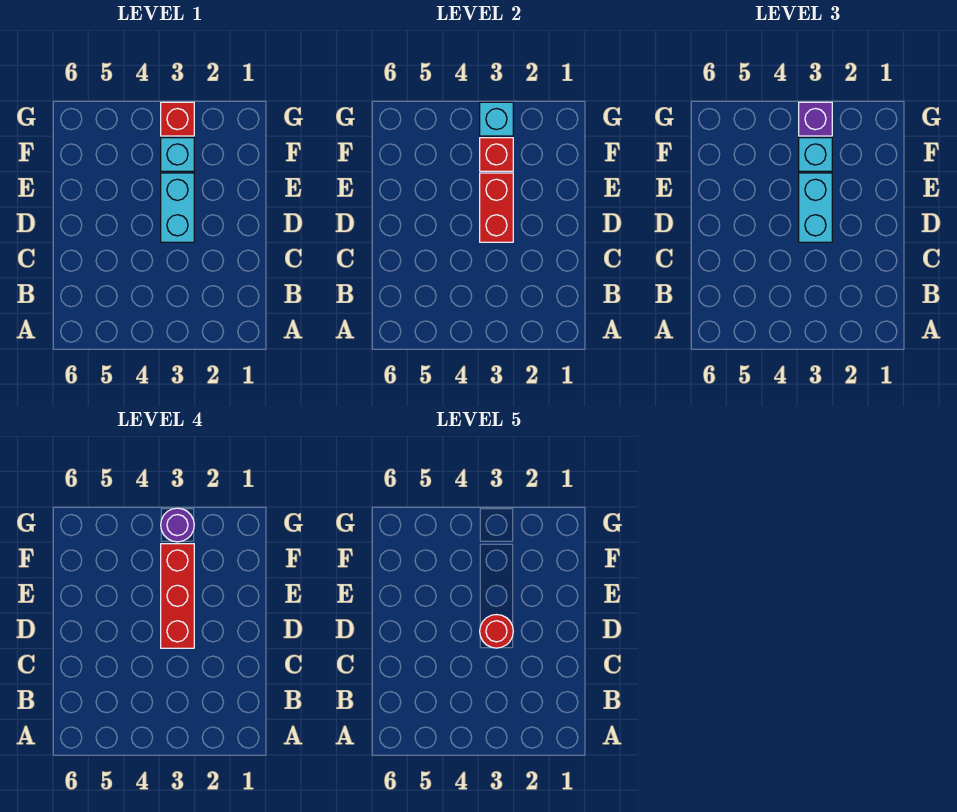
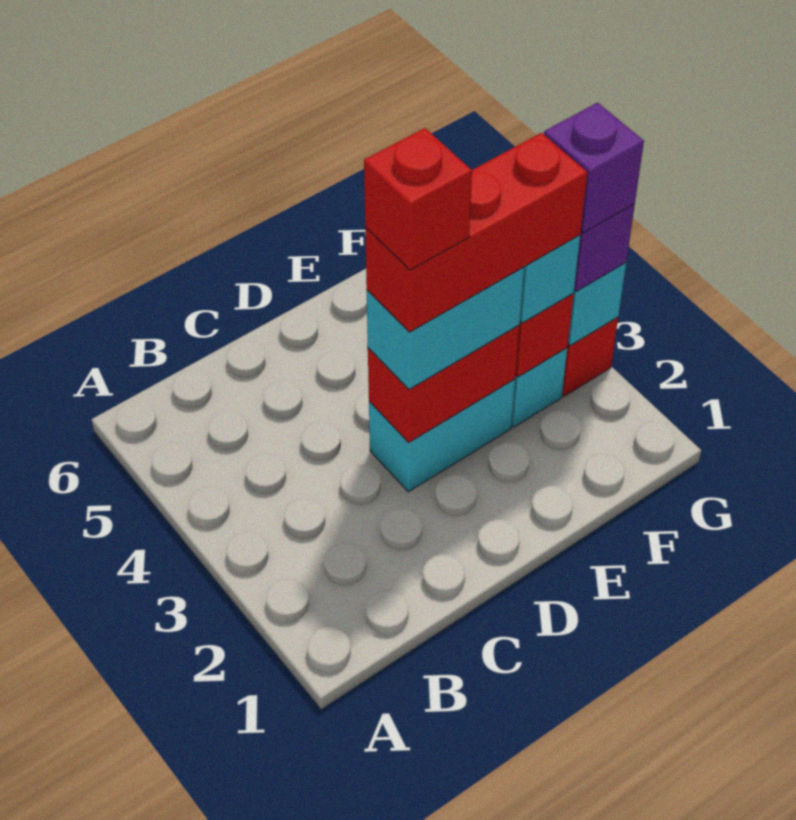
red round brick D3 level 5 -> red brick D3 level 5
purple round brick G3 level 4 -> purple brick G3 level 4

